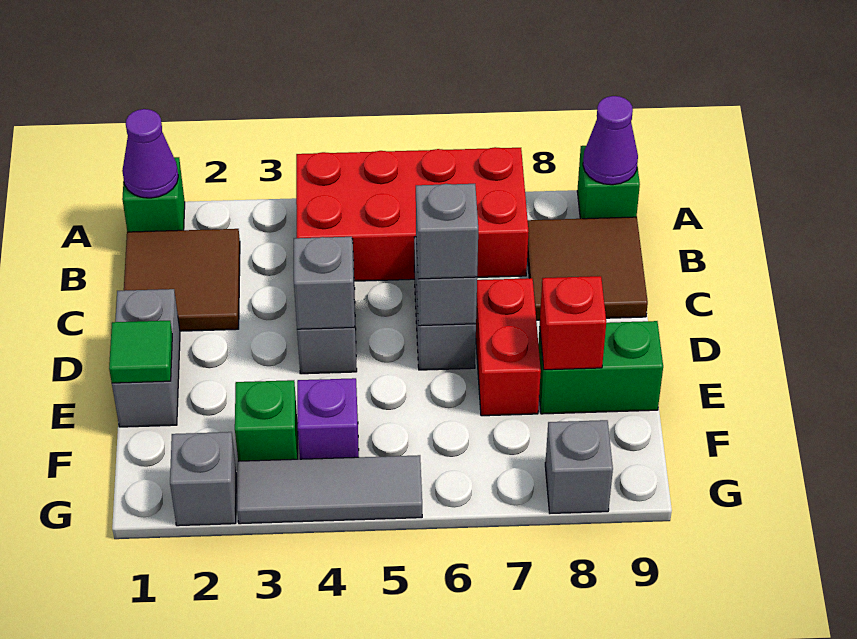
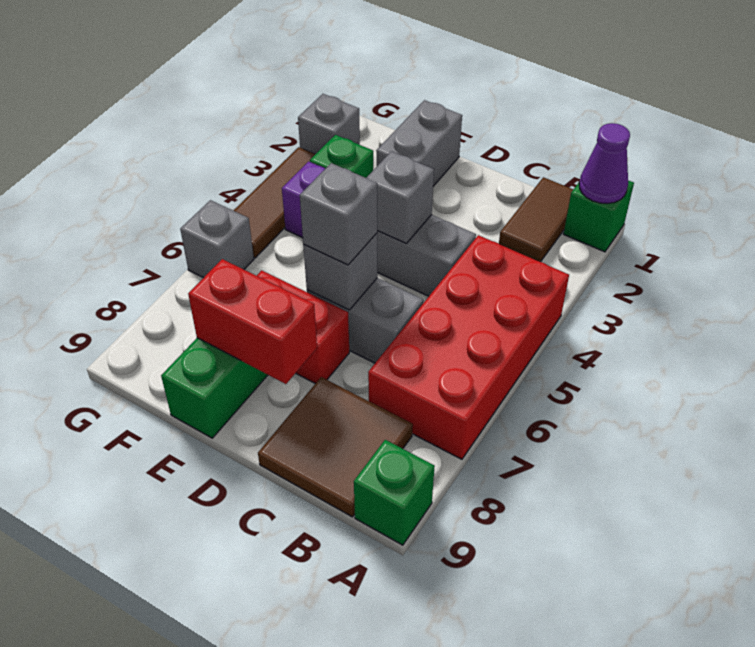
purple cone A9 level 2 -> none
brown tile B1:C2 level 1 -> brown tile B1:B2 level 1
grey brick D1:E1 level 1 -> grey brick E1:E2 level 1
green tile E1 level 2 -> none
red brick E8 level 2 -> red brick D8:E8 level 2
grey tile G3:G5 level 1 -> brown tile G3:G5 level 1
grey brick G8 level 1 -> grey brick G6 level 1

